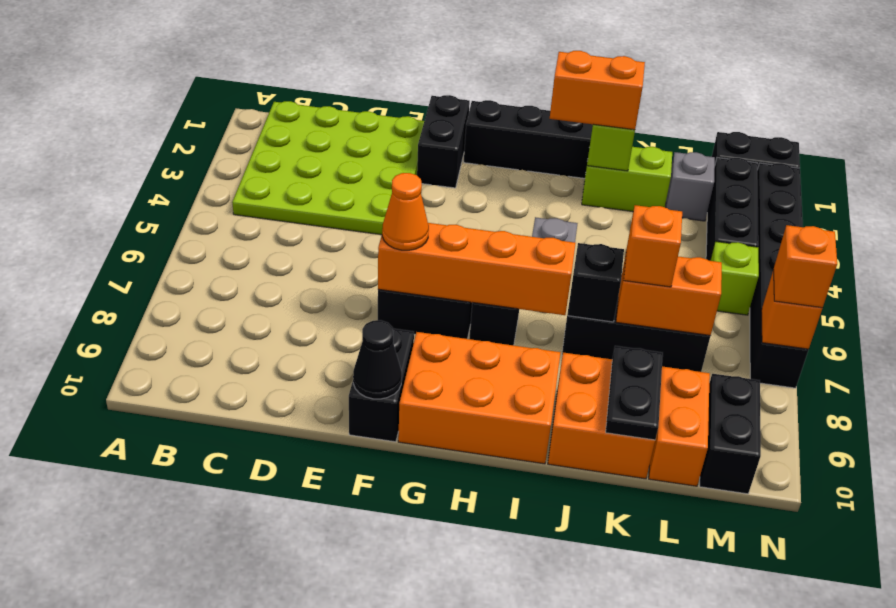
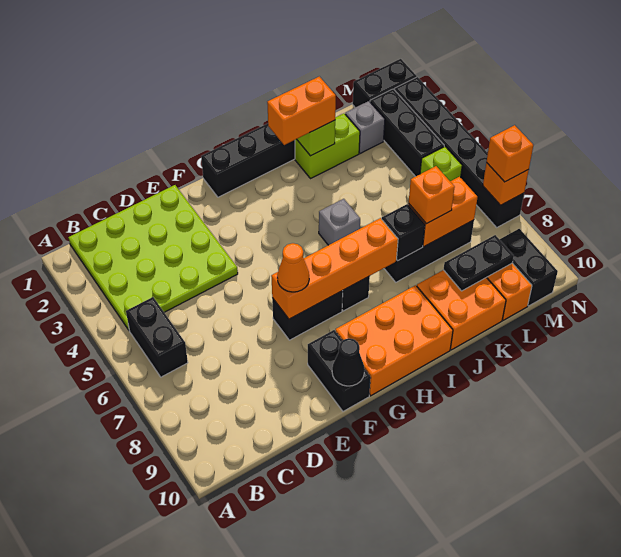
black brick F1:F2 level 1 -> black brick B5:B6 level 1
black plate K9:K10 level 2 -> black plate K9:L9 level 2

